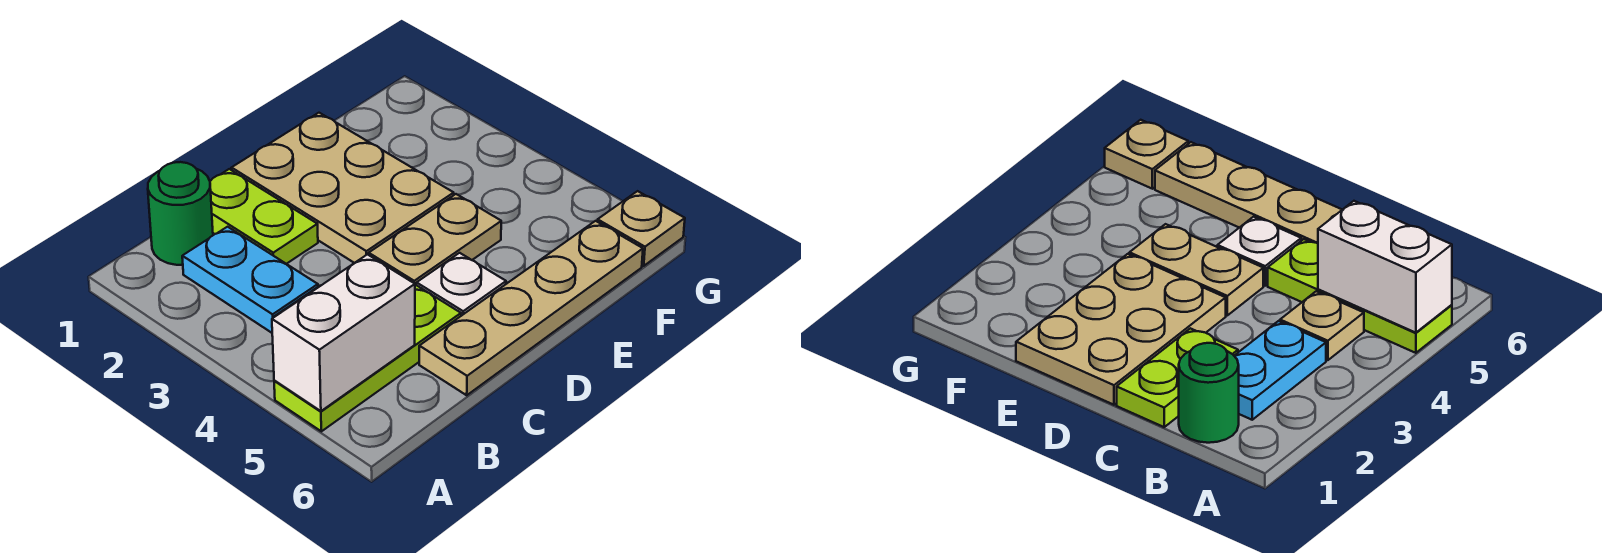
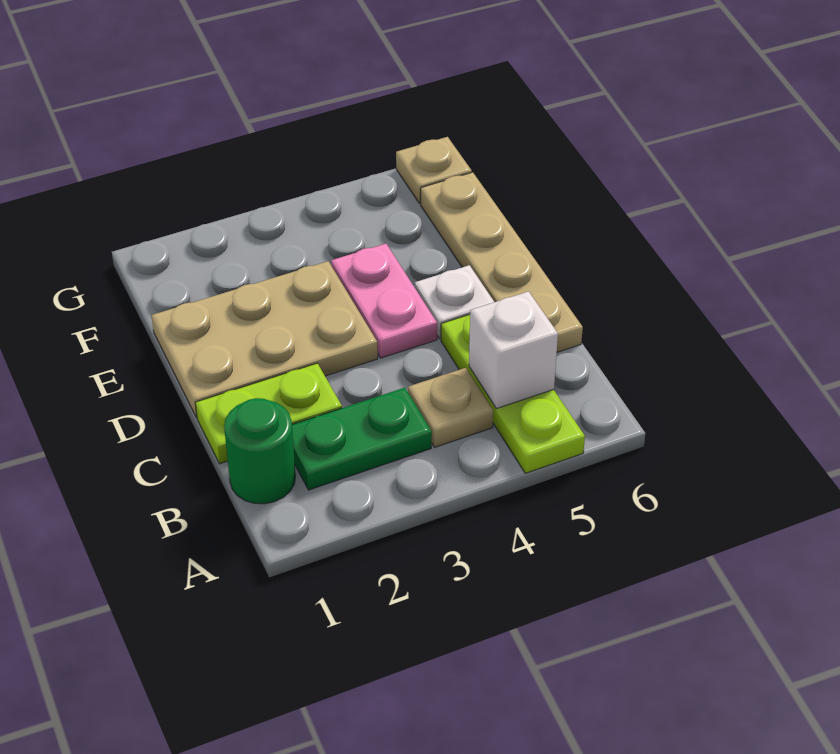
white brick A5:B5 level 2 -> white brick B5 level 2
cyan plate B2:B3 level 1 -> green plate B2:B3 level 1
tan plate D4:E4 level 1 -> pink plate D4:E4 level 1

